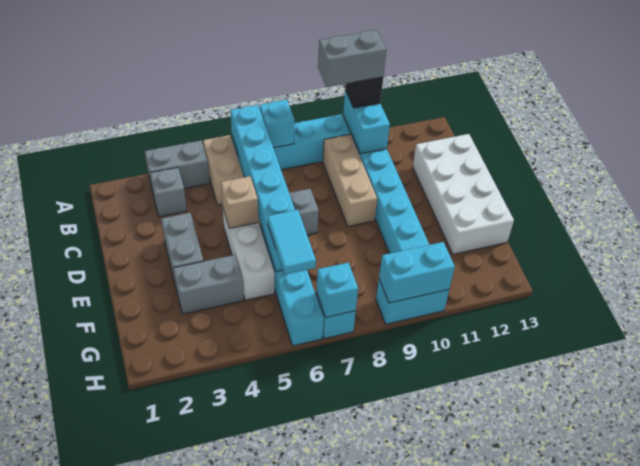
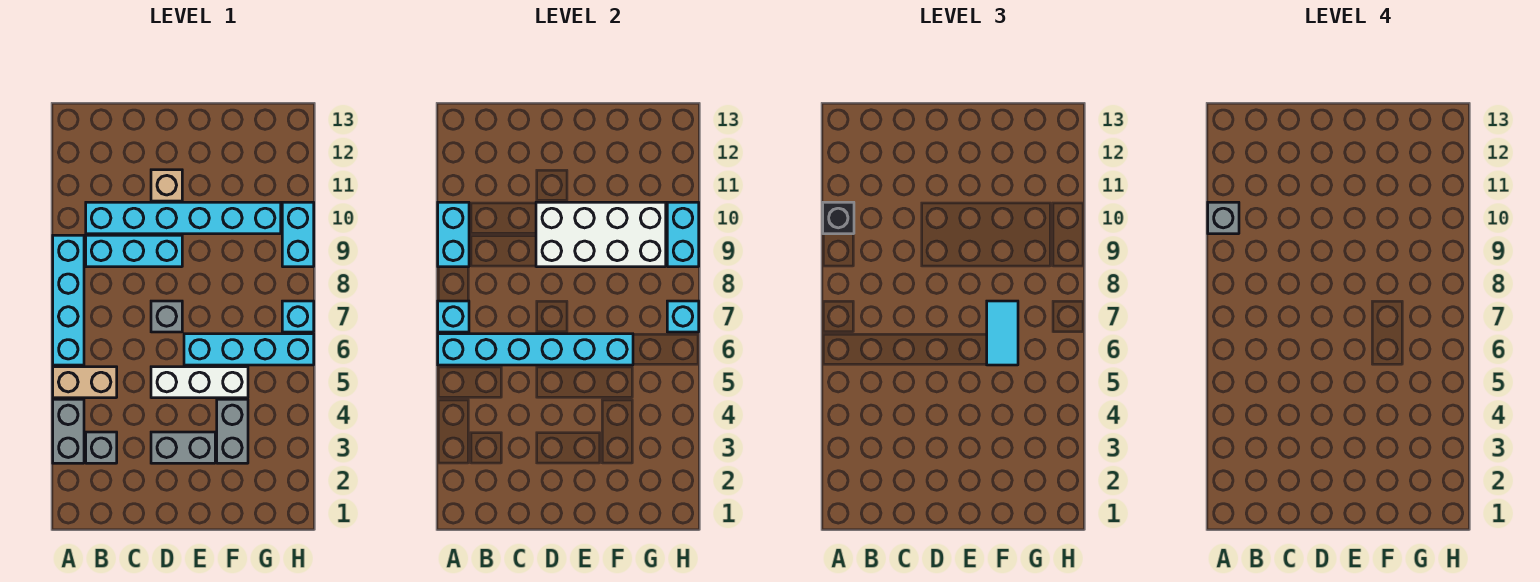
grey brick A9:A10 level 4 -> grey brick A10 level 4
cyan brick A10:B10 level 2 -> cyan brick A9:A10 level 2
tan brick B9:D9 level 1 -> cyan brick B9:D9 level 1
white brick C12:F13 level 1 -> white brick D9:G10 level 2
tan brick D5 level 2 -> tan brick D11 level 1
cyan tile F6:G6 level 3 -> cyan tile F6:F7 level 3

